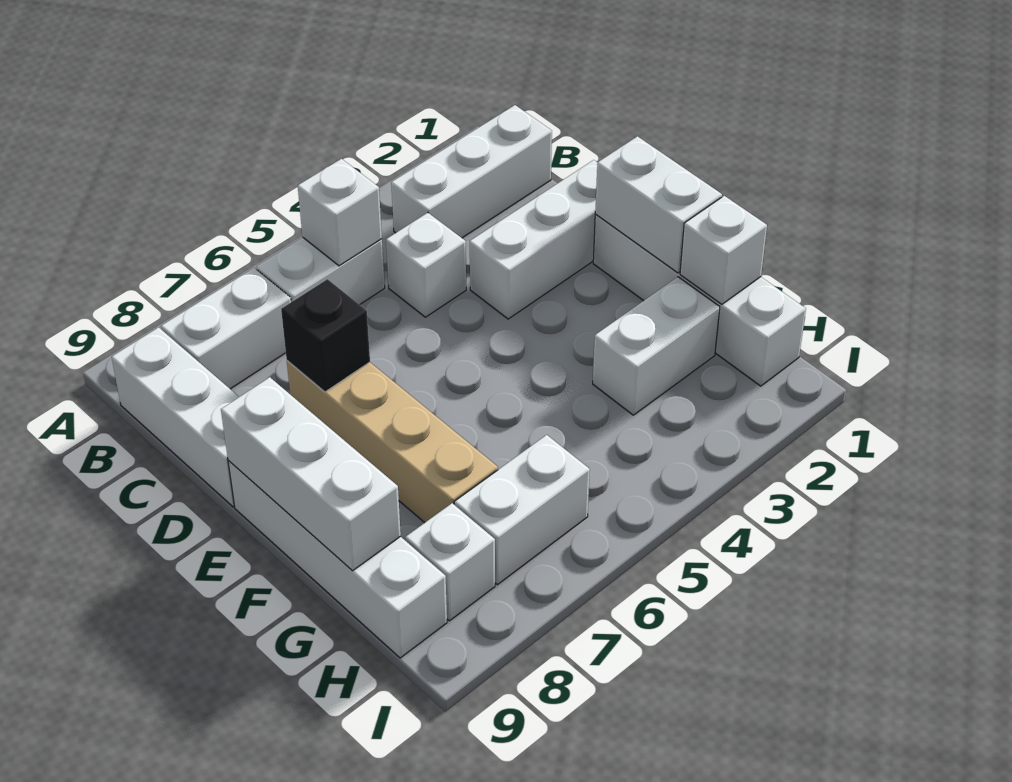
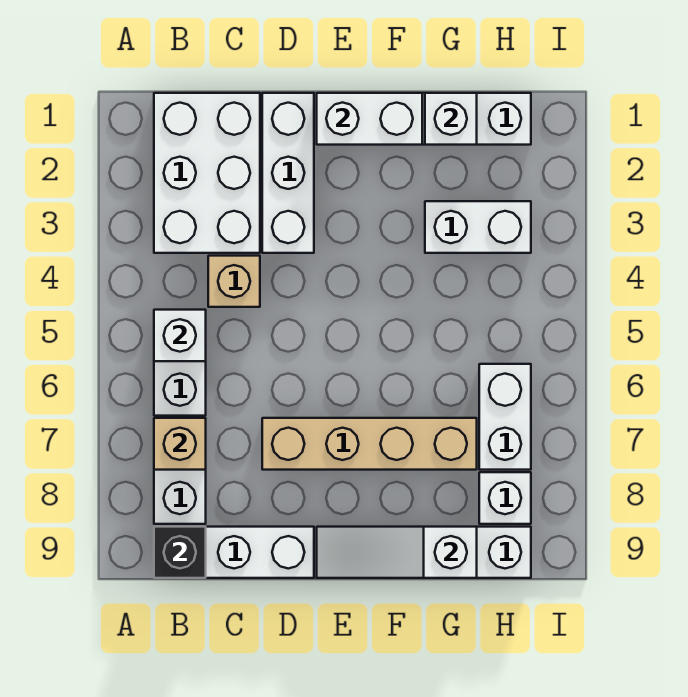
white brick B1:B3 level 1 -> white brick B1:C3 level 1
none -> tan brick B7 level 2
white brick C4 level 1 -> tan brick C4 level 1
black brick D7 level 2 -> black brick B9 level 2
white brick E9:G9 level 2 -> white slope E9:G9 level 2 top G
white brick G2:G3 level 1 -> white brick G3:H3 level 1

